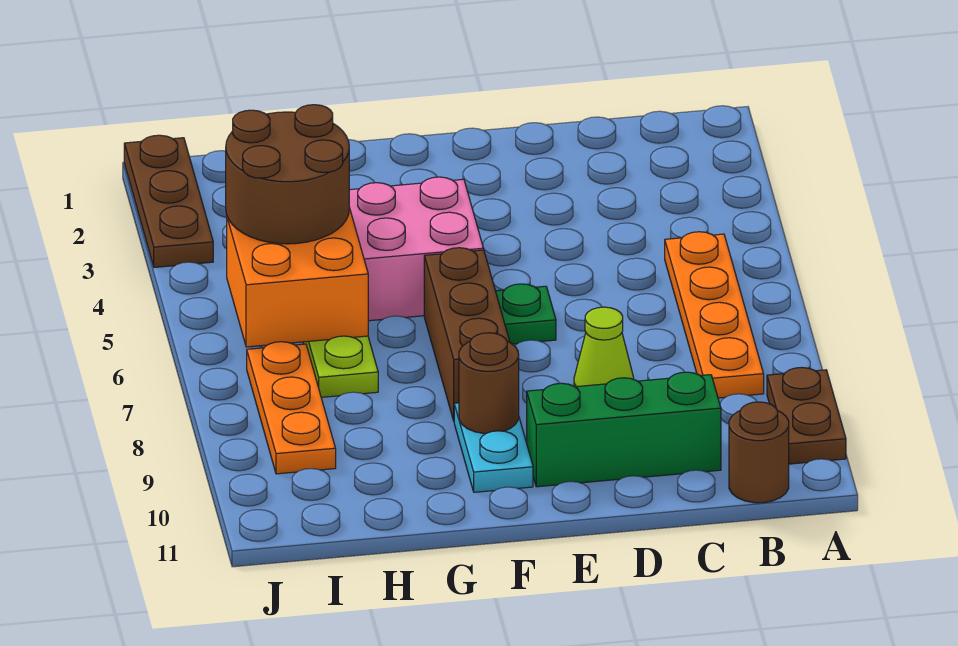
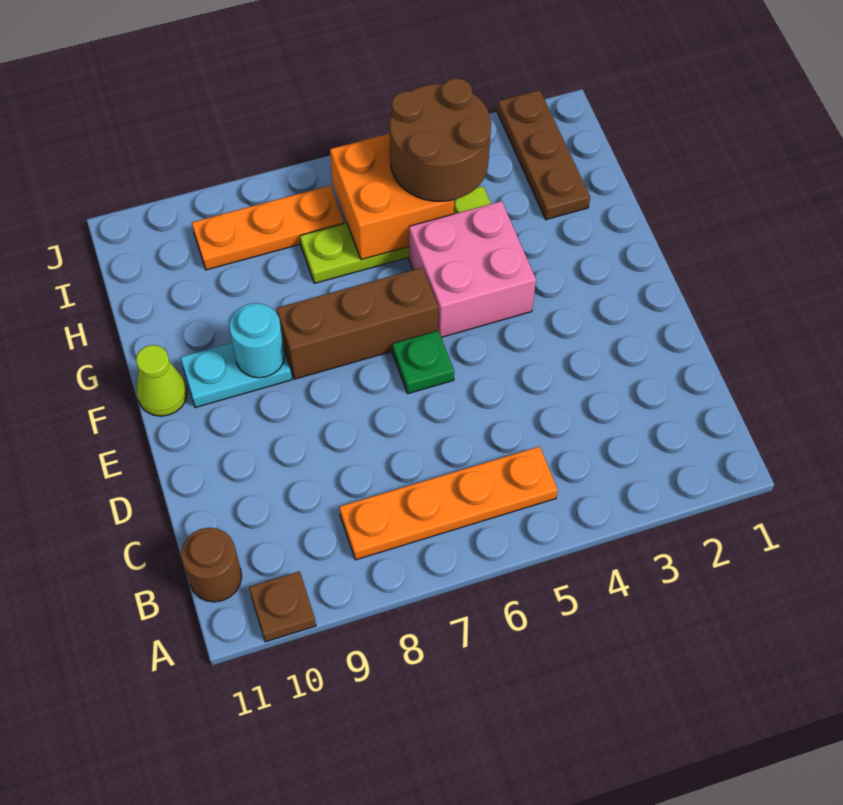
brown plate A9:A10 level 1 -> brown plate A10 level 1
green brick C10:E10 level 1 -> none
lime cone D8 level 1 -> lime cone F11 level 1
brown round brick F9 level 2 -> cyan round brick F9 level 2
brown plate J1:J3 level 1 -> brown plate H2:J2 level 1

